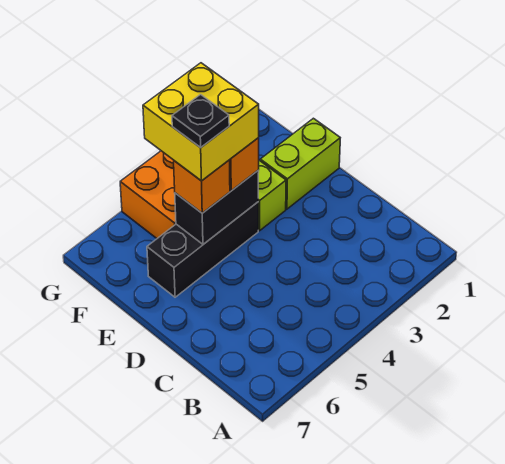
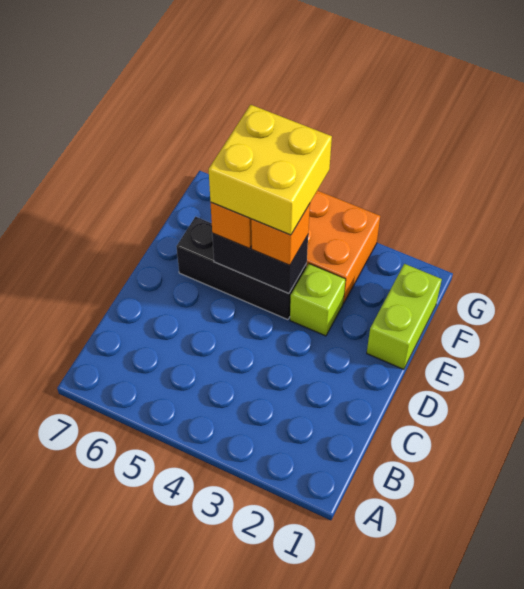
lime brick E1:E2 level 1 -> lime brick E1:F1 level 1
black plate E5 level 5 -> none

